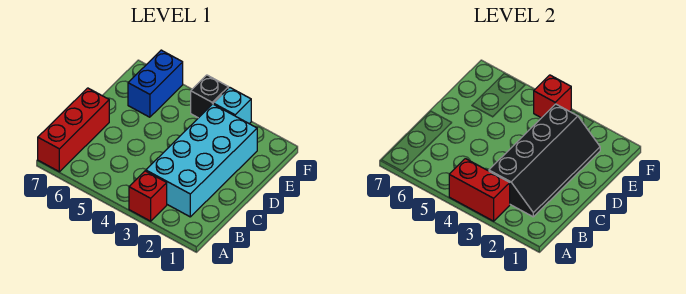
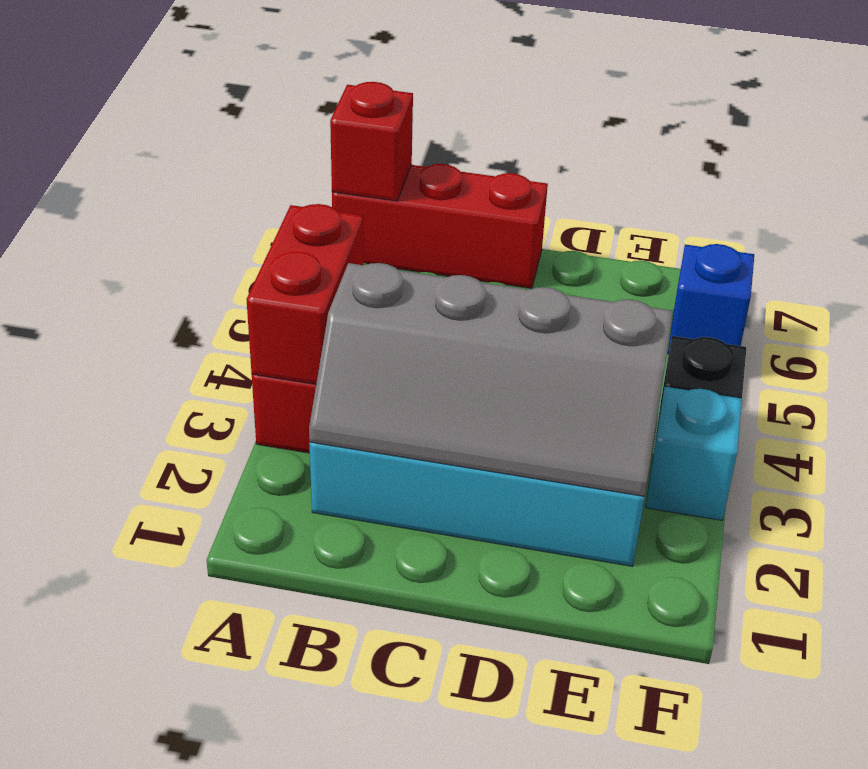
black slope B2:E3 level 2 top 3 -> grey slope B2:E3 level 2 top 3
blue brick E6:F6 level 1 -> blue brick F6 level 1
red brick F4 level 2 -> red brick A7 level 2

